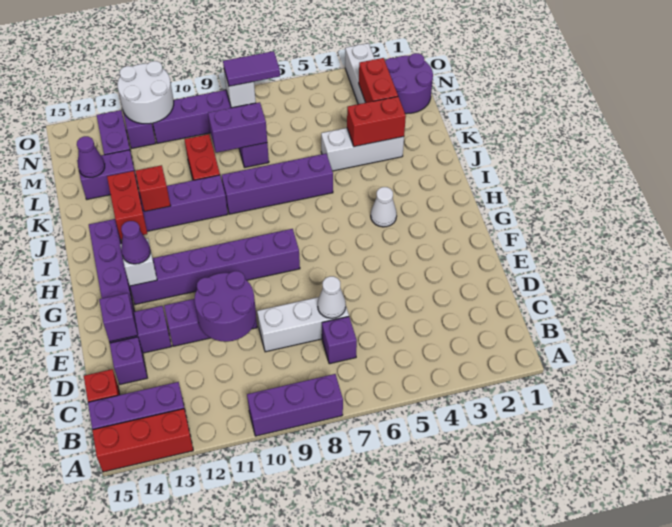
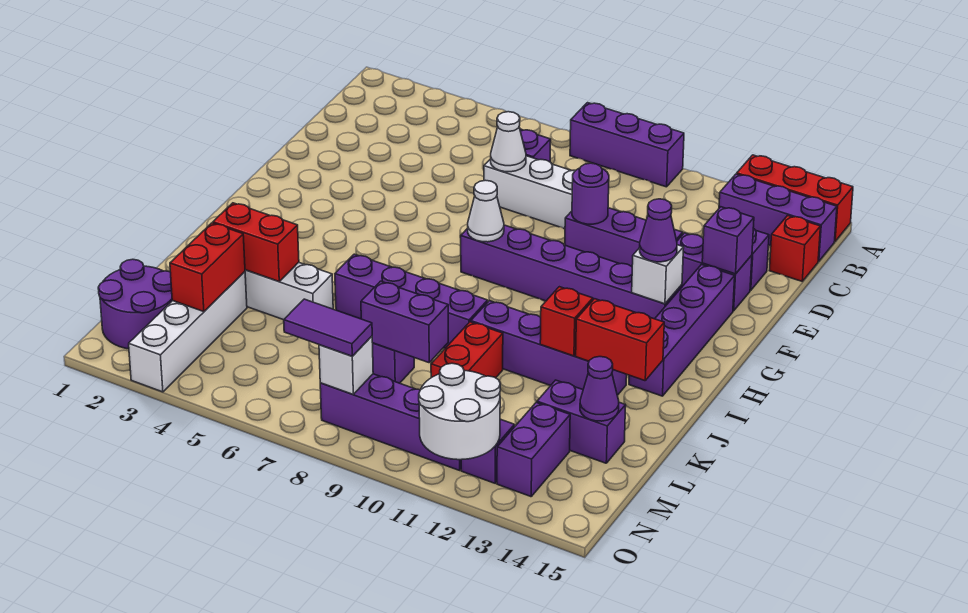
purple round brick D10:E11 level 2 -> purple round brick E10 level 2
white cone H4 level 1 -> white cone G8 level 2
red brick I13:J13 level 2 -> red brick J13:J14 level 2

